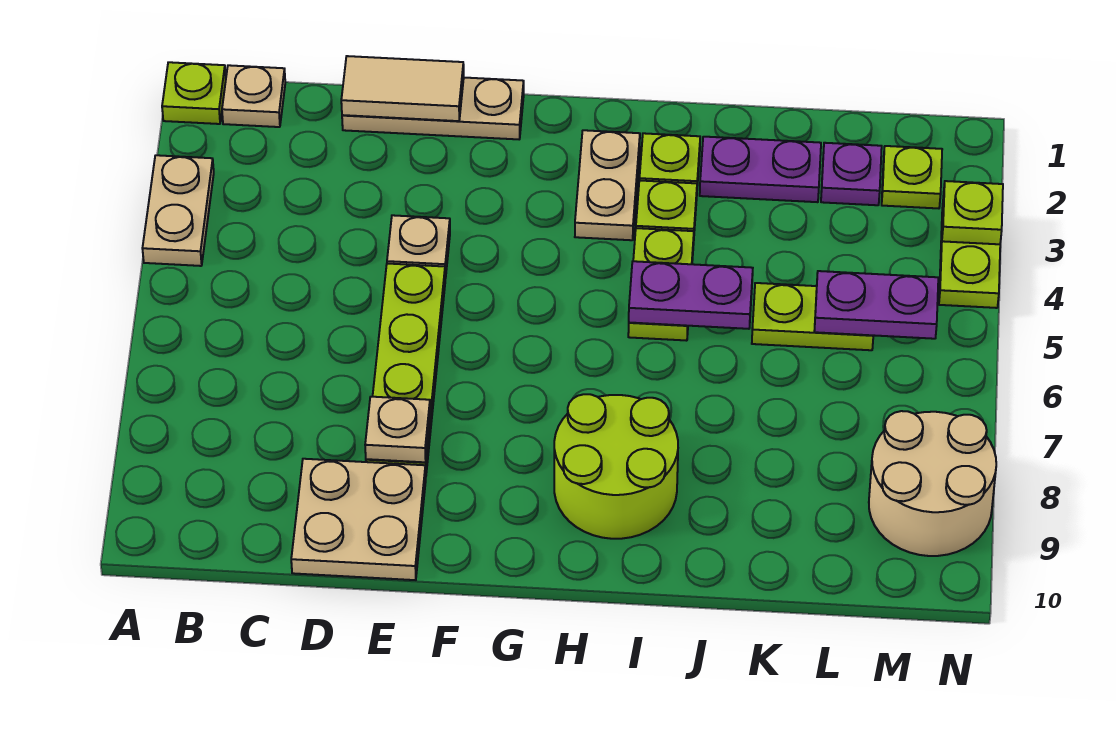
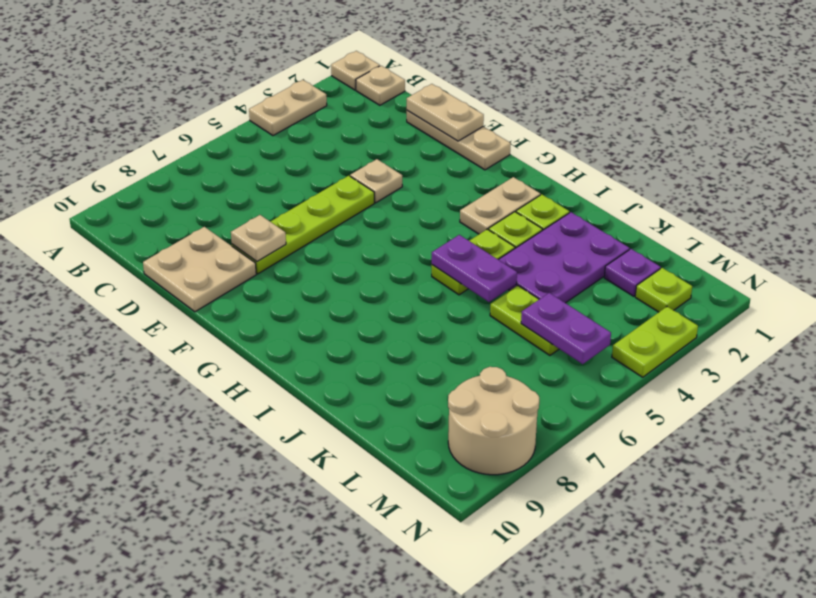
lime plate A1 level 1 -> tan plate A1 level 1
tan tile D1:E1 level 2 -> tan plate D1:E1 level 2
lime round brick H8:I9 level 1 -> none
purple plate J2:K2 level 1 -> purple plate J2:K4 level 1
lime plate N3 level 2 -> none

